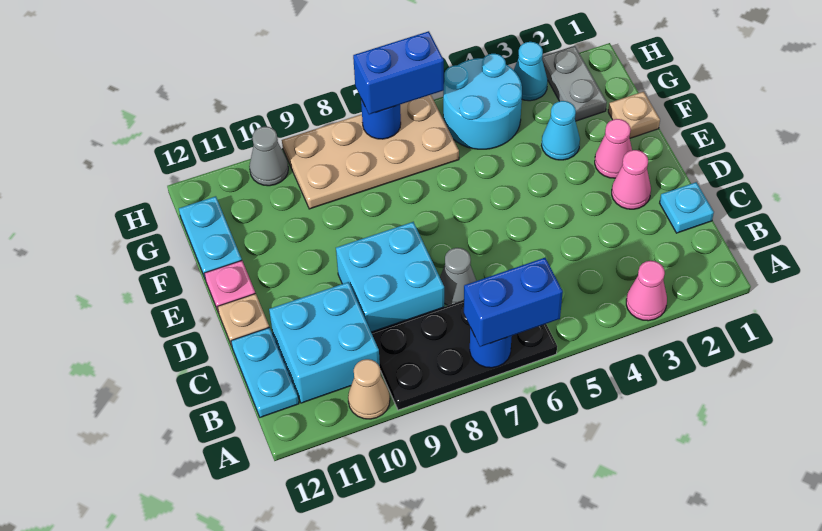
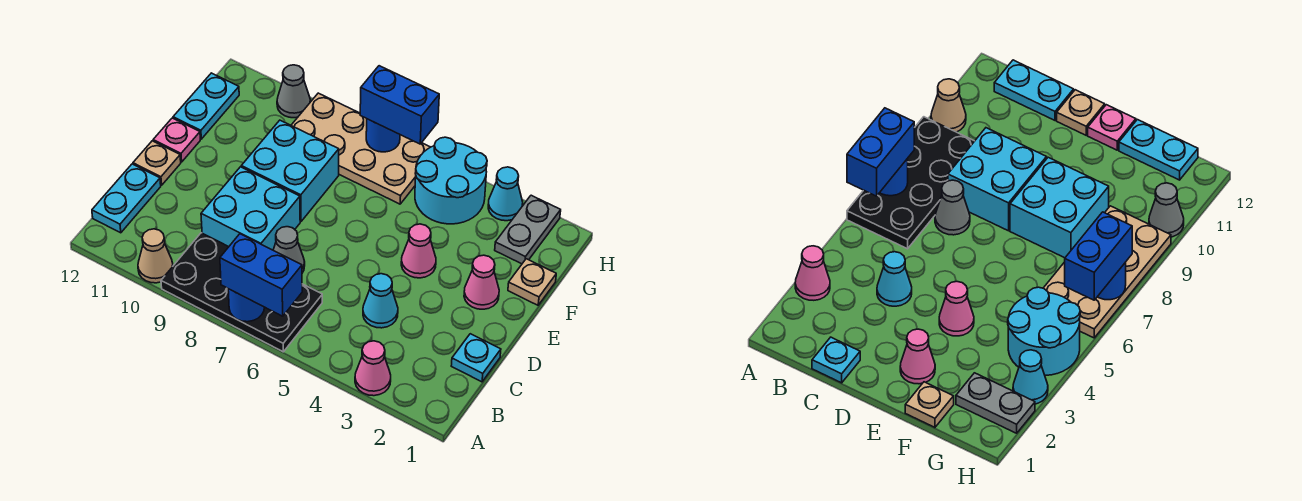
cyan brick B10:C11 level 1 -> cyan brick E8:F9 level 1
pink cone D2 level 1 -> pink cone E4 level 1
cyan cone F3 level 1 -> cyan cone C4 level 1

